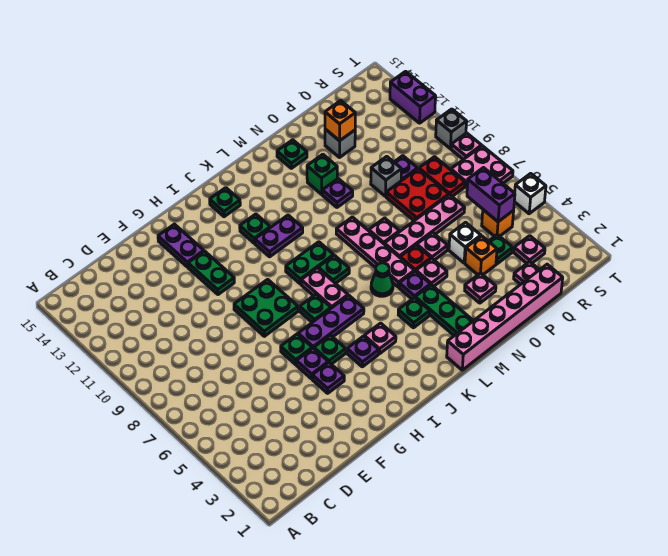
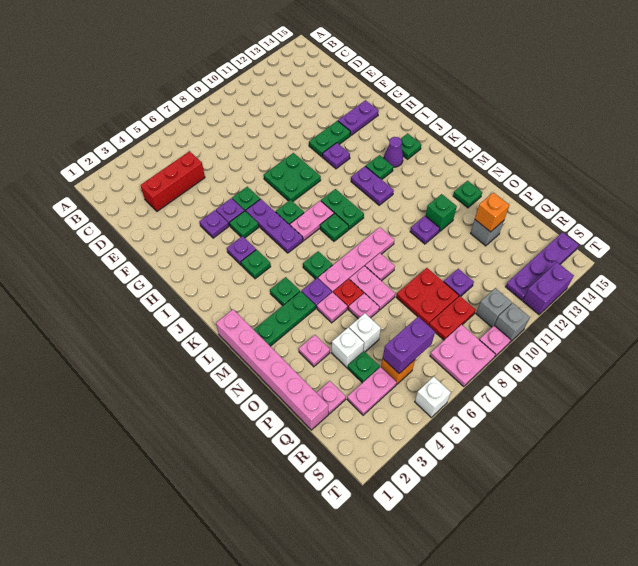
none -> red brick D3:D5 level 1
none -> purple plate H11 level 1
pink plate J4 level 1 -> green plate J4 level 1
none -> purple cone J13 level 1
green cone L6 level 1 -> green plate L6 level 1
pink plate N7:Q7 level 1 -> pink plate N7:O7 level 1
orange brick P4 level 1 -> white brick P4 level 1
grey brick P10 level 1 -> grey brick S10 level 1
pink plate R3 level 1 -> pink plate R3:R4 level 1
none -> purple plate S12:S15 level 1

